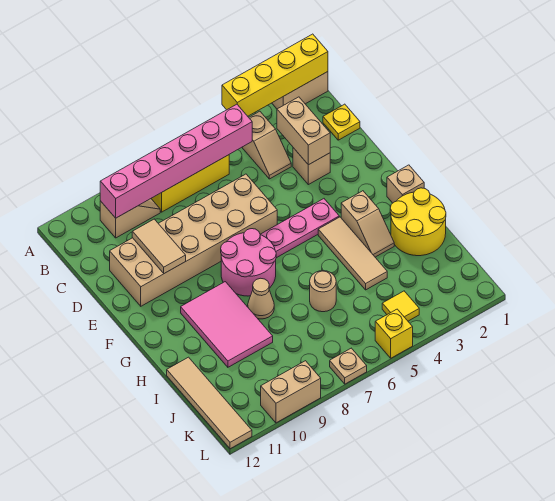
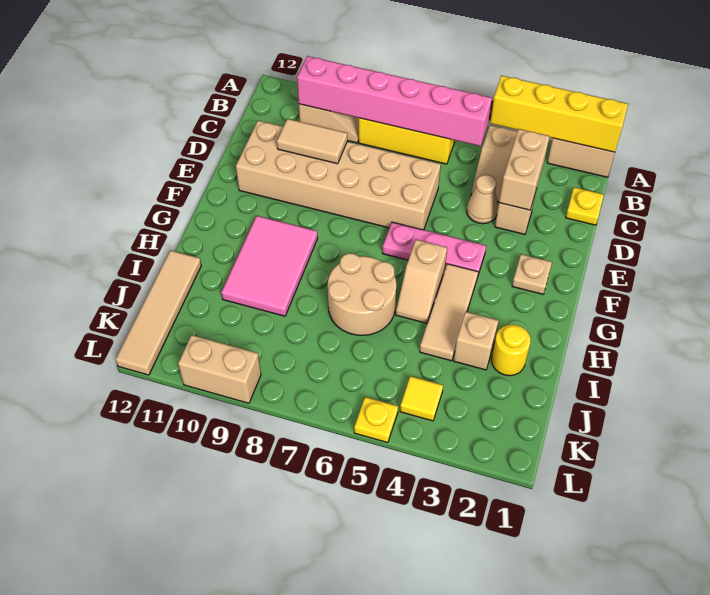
tan tile D10:E10 level 2 -> tan tile D9:D10 level 2
pink round brick F7:G8 level 1 -> none
tan brick G1 level 1 -> tan brick I3 level 1
tan slope G3:H3 level 1 top G -> tan slope G5:H5 level 1 top G
yellow round brick H1:I2 level 1 -> yellow round brick I2 level 1
tan cone H8 level 1 -> tan cone D4 level 1
tan round brick I6 level 1 -> tan round brick H6:I7 level 1
yellow brick L5 level 1 -> yellow plate L5 level 1
tan plate L7 level 1 -> tan plate F2 level 1

